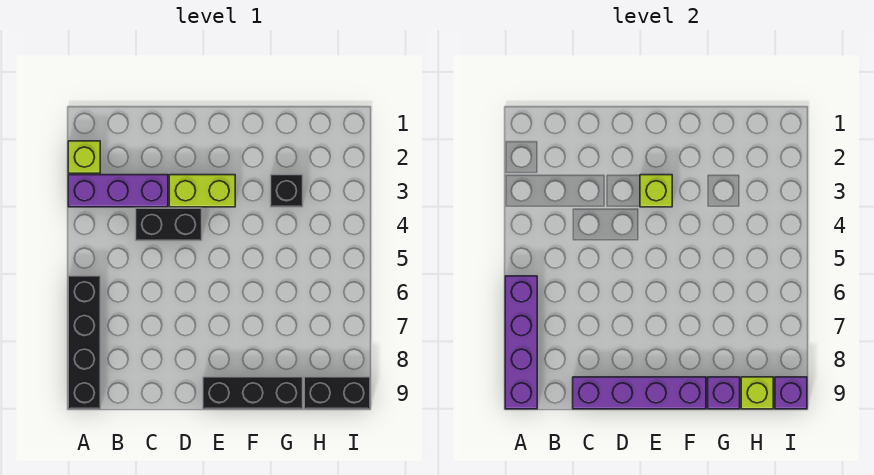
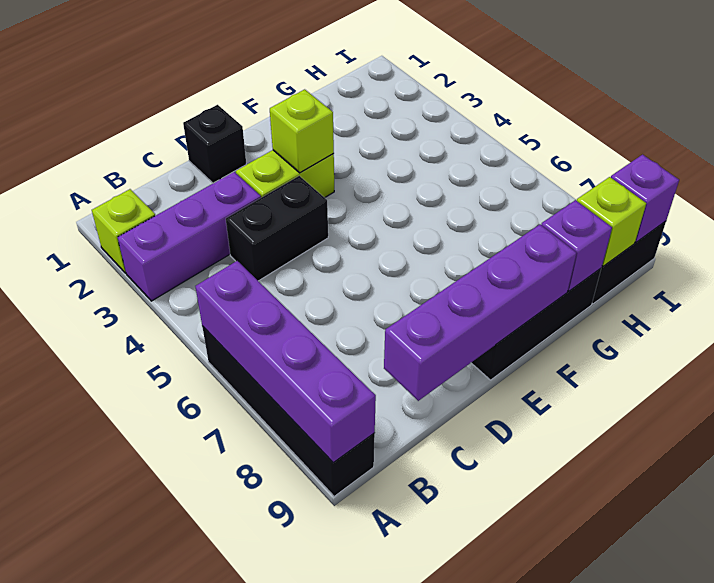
black brick G3 level 1 -> black brick D1 level 1

